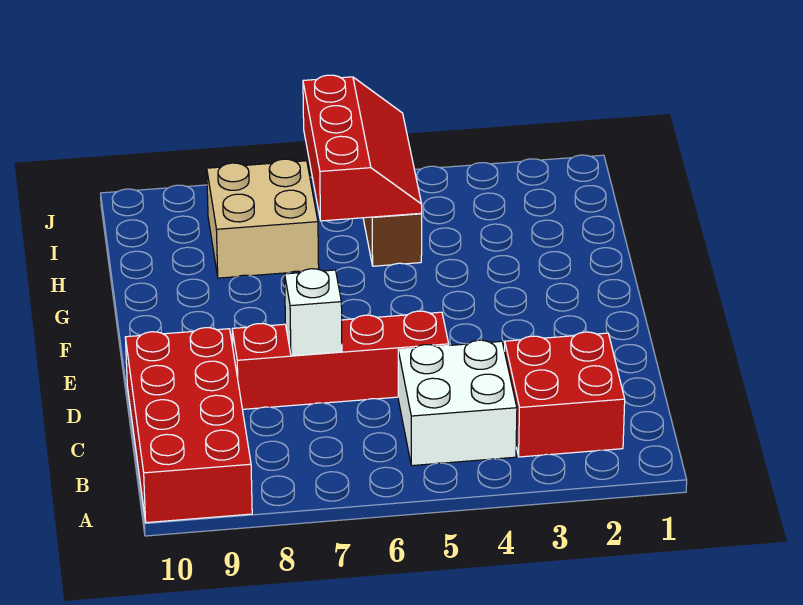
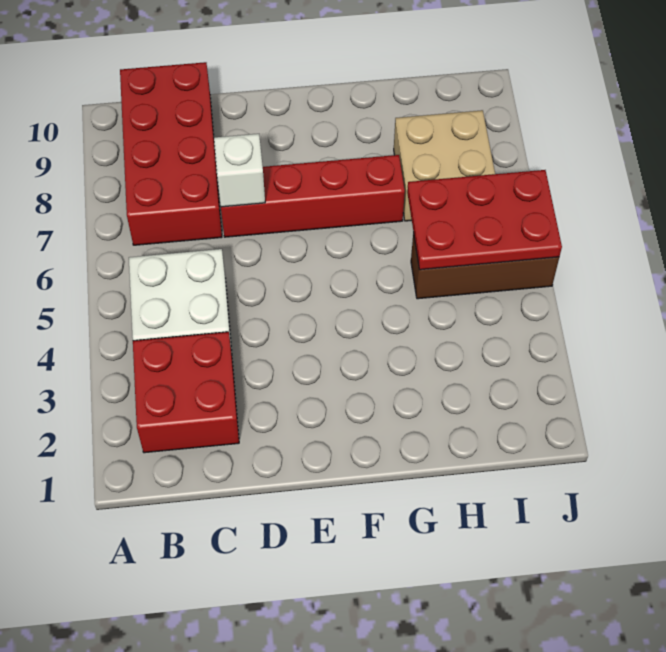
red brick A9:D10 level 1 -> red brick B7:C10 level 1
red brick D5:D8 level 1 -> red brick D7:G7 level 1
red slope H5:J6 level 2 top 6 -> red plate H5:J6 level 2

